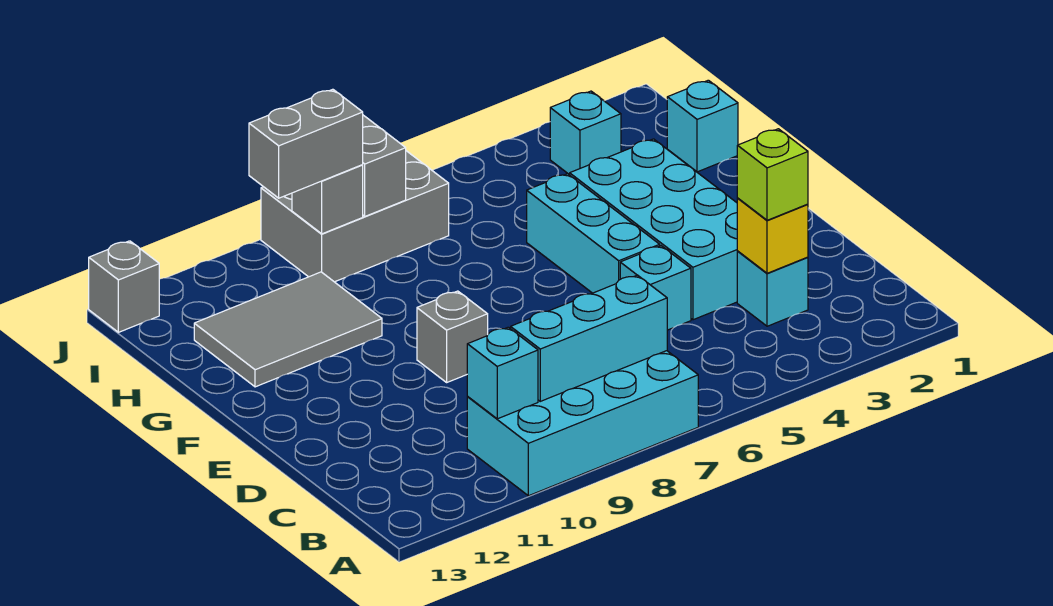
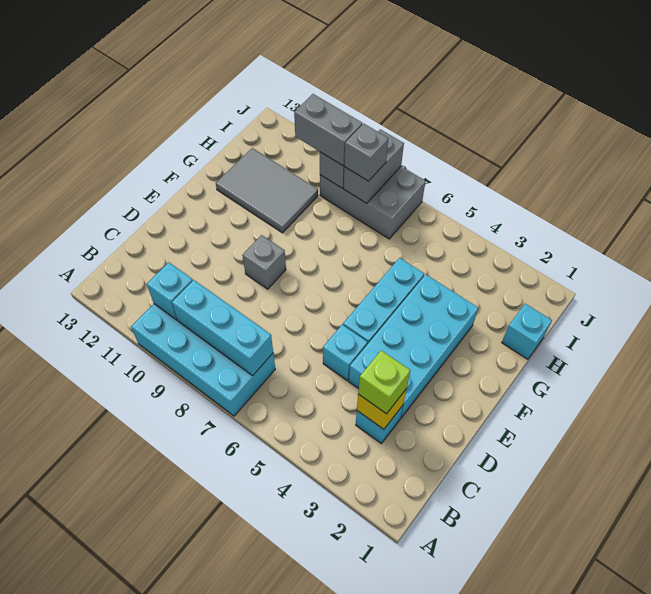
cyan brick I3 level 1 -> none
grey brick J13 level 1 -> grey brick I8 level 3

